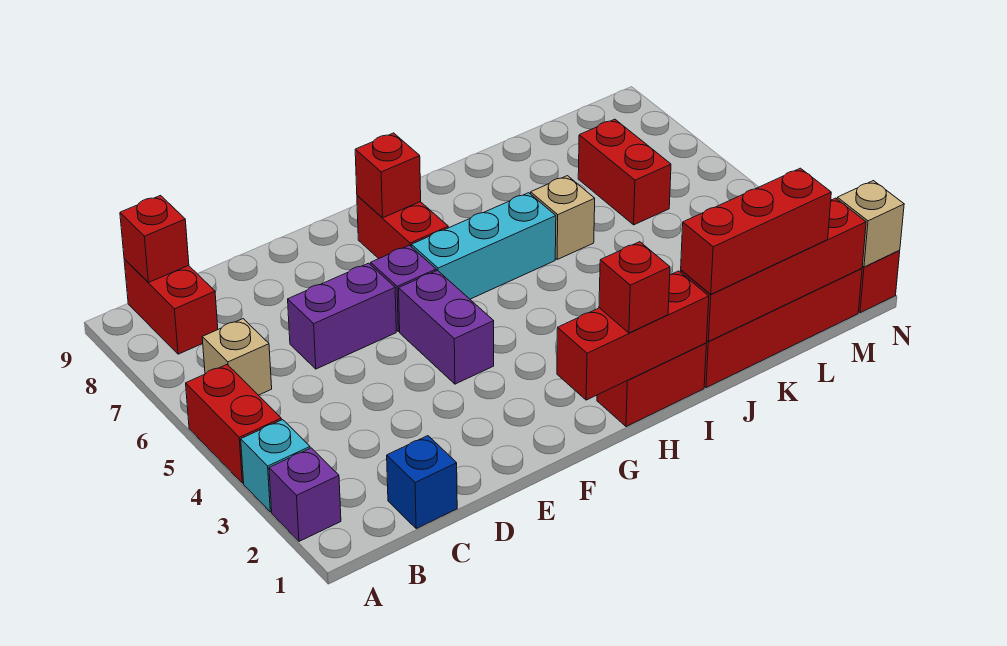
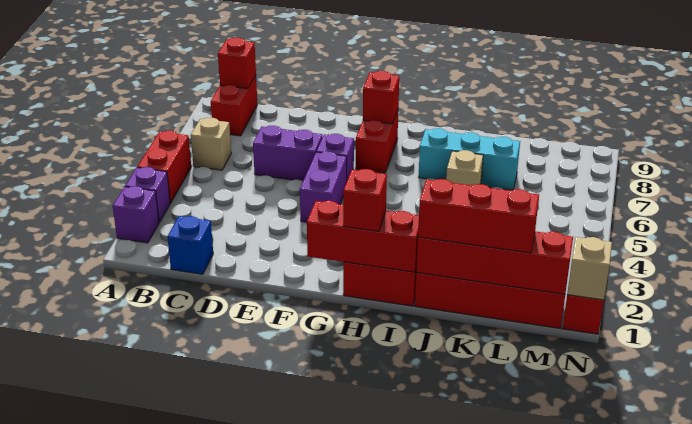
cyan brick A3 level 1 -> purple brick A3 level 1
cyan brick G6:I6 level 1 -> cyan brick I7:K7 level 1
red brick L6:L7 level 1 -> none

